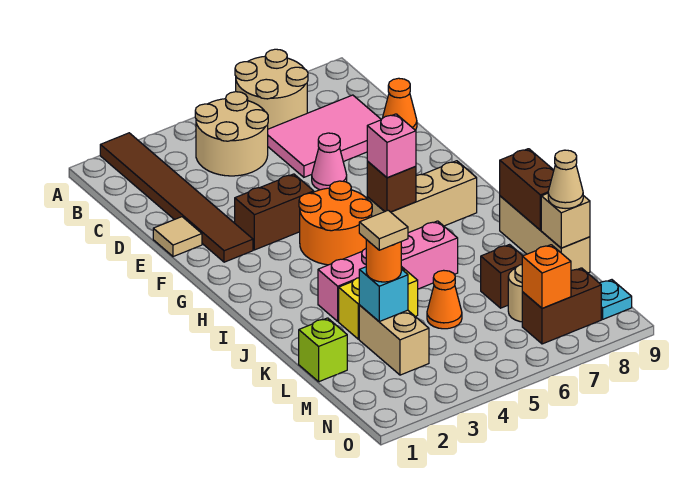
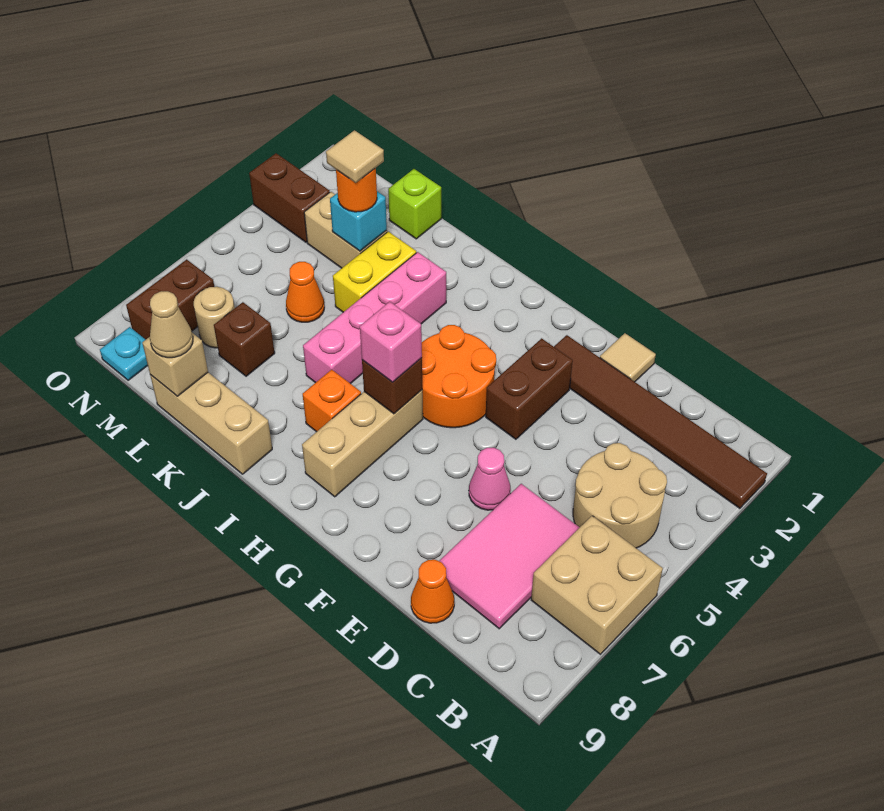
tan round brick A6:B7 level 1 -> tan brick A6:B7 level 1
brown brick J9:K9 level 2 -> brown brick N3:O3 level 1
orange brick N7 level 2 -> orange brick I7 level 1

